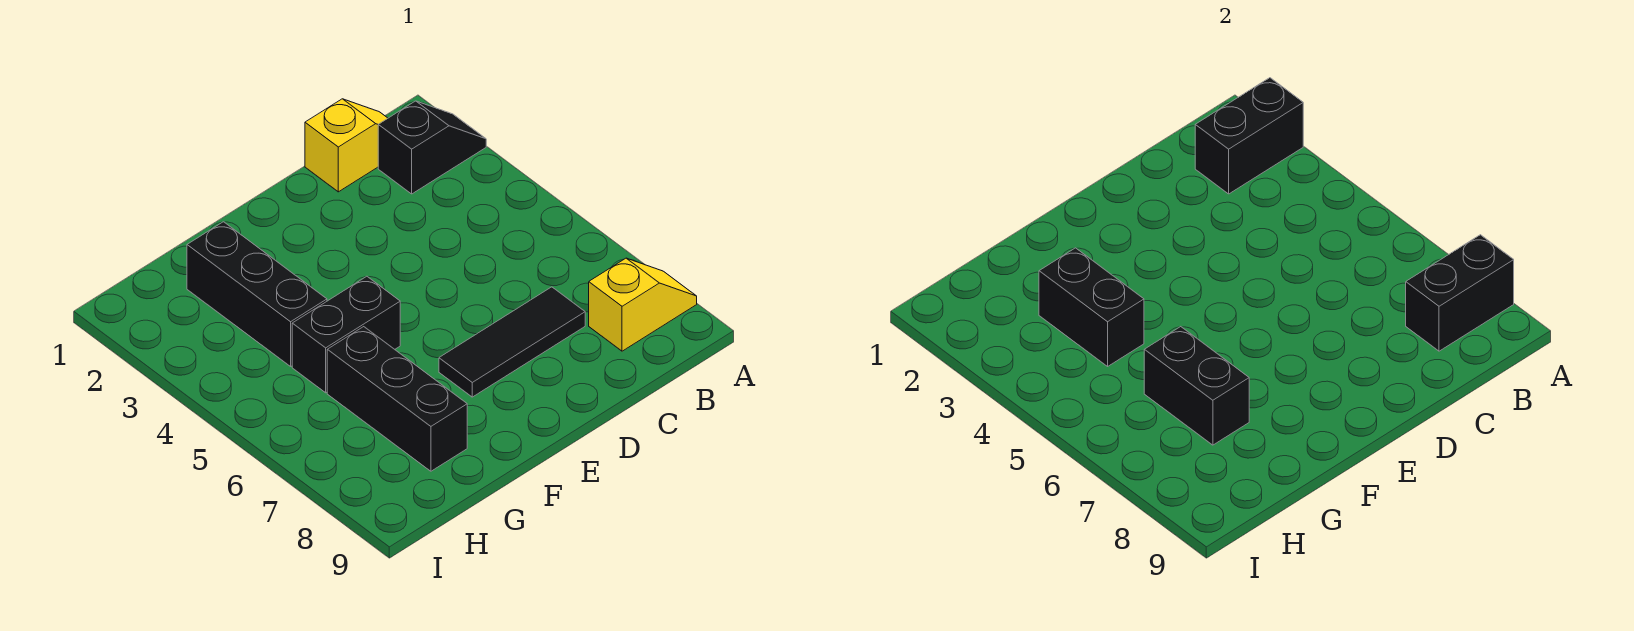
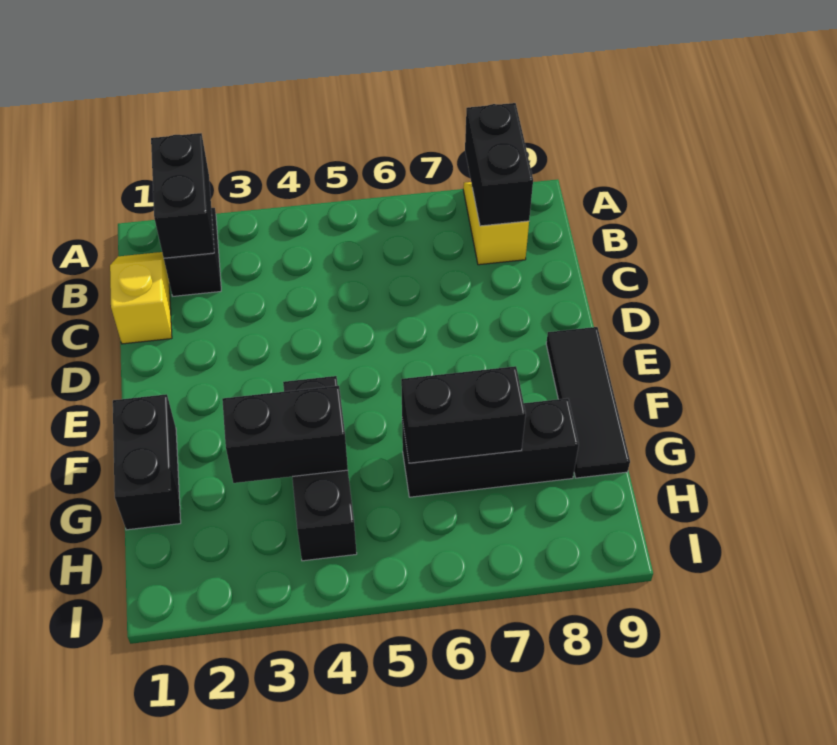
black tile C7:E7 level 1 -> black tile E9:G9 level 1
black brick F5:G5 level 1 -> black brick F1:G1 level 1
black brick G2:G4 level 1 -> black brick F4:H4 level 1

